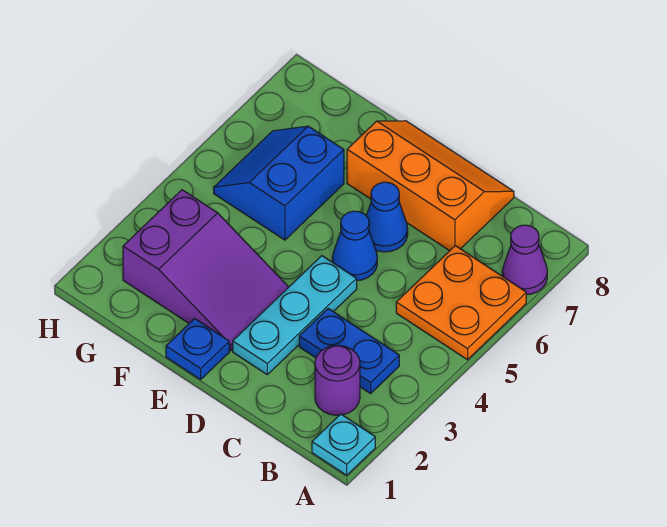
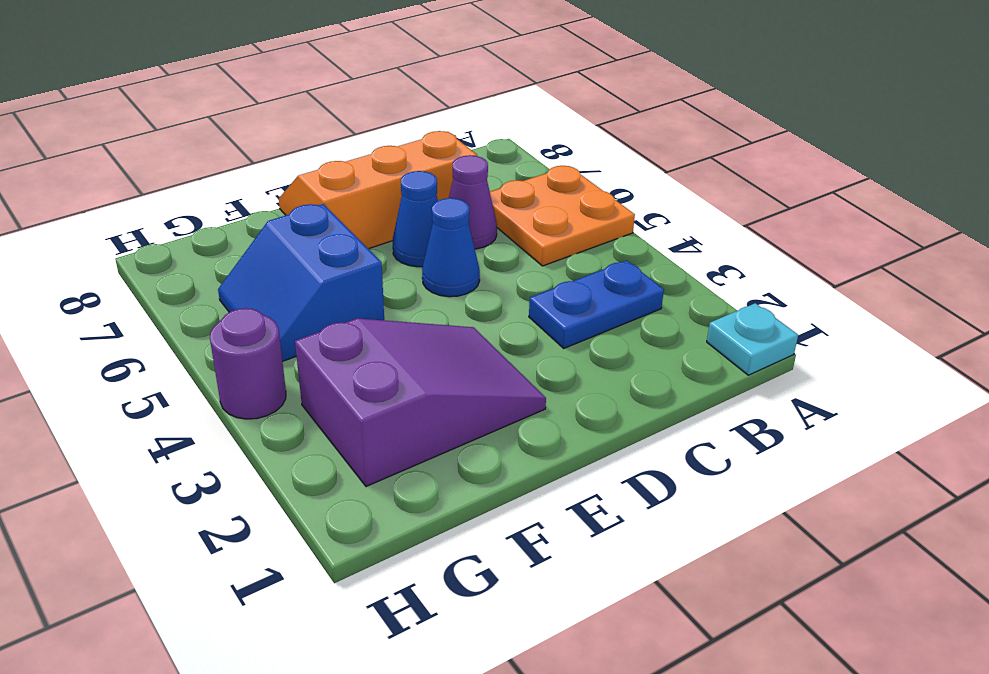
purple cone A7 level 1 -> purple cone C6 level 1
purple round brick B2 level 1 -> purple round brick H4 level 1
cyan plate D2:D4 level 1 -> none
blue plate E1 level 1 -> none

